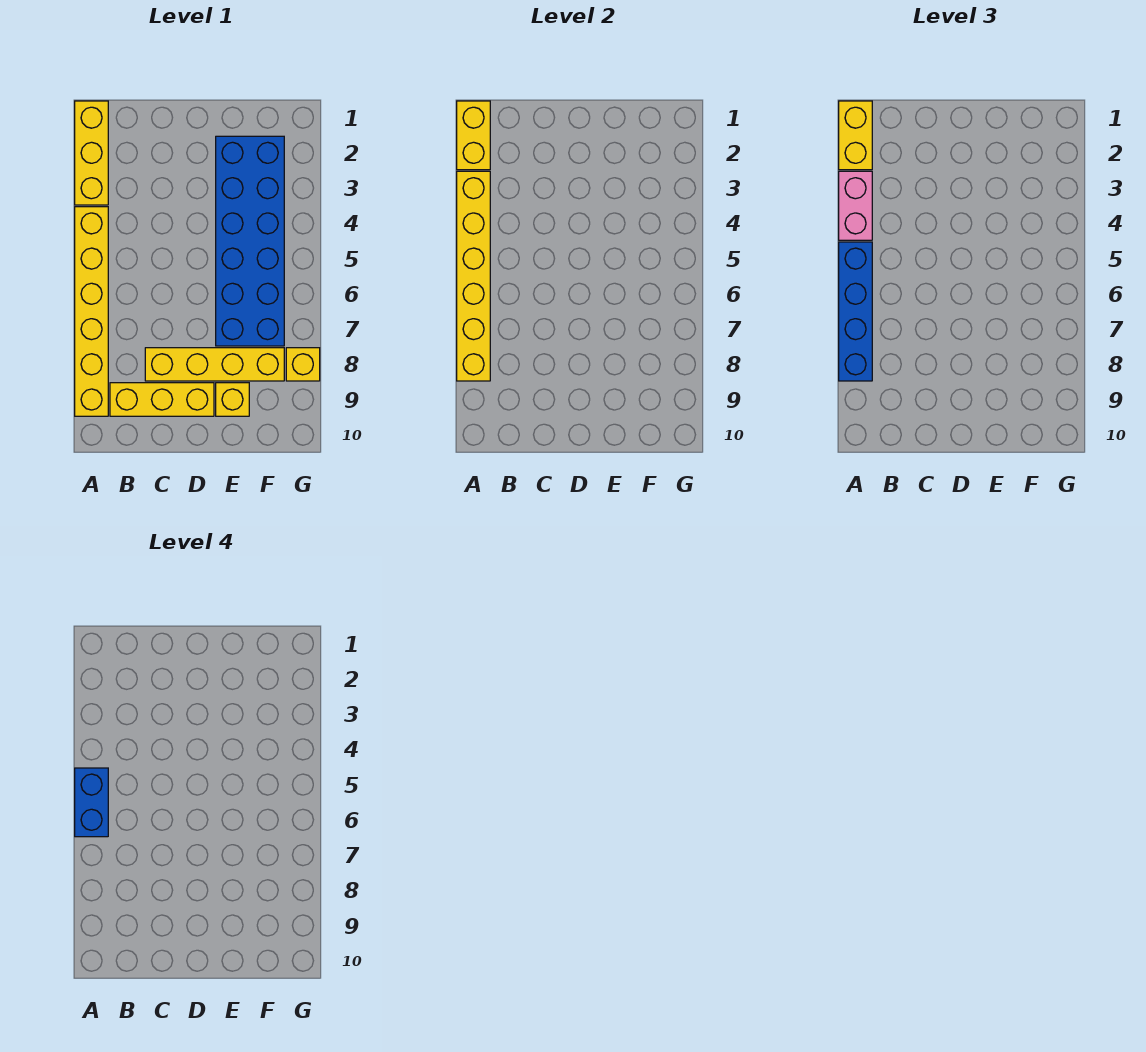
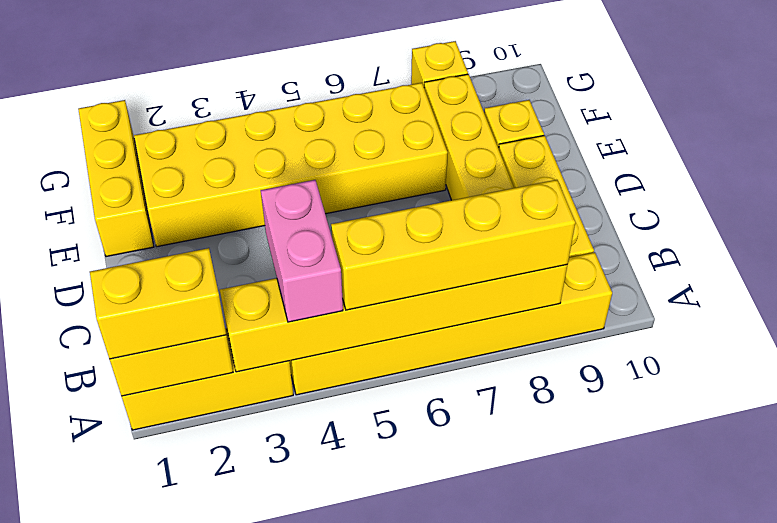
pink brick A3:A4 level 3 -> pink brick A4:B4 level 3
blue brick A5:A8 level 3 -> yellow brick A5:A8 level 3
blue brick A5:A6 level 4 -> none
none -> yellow brick E1:G1 level 1
blue brick E2:F7 level 1 -> yellow brick E2:F7 level 1

